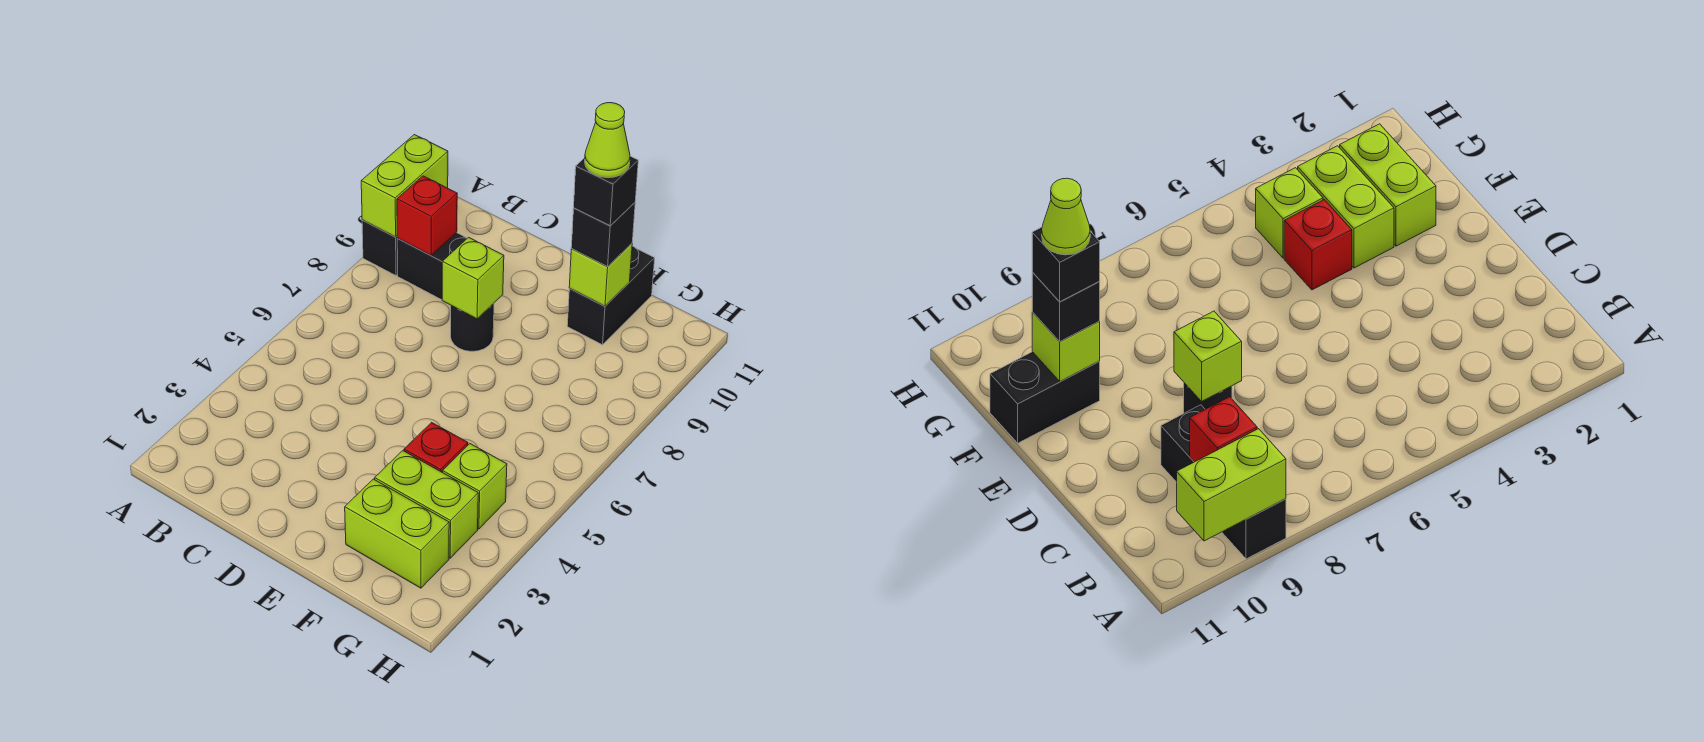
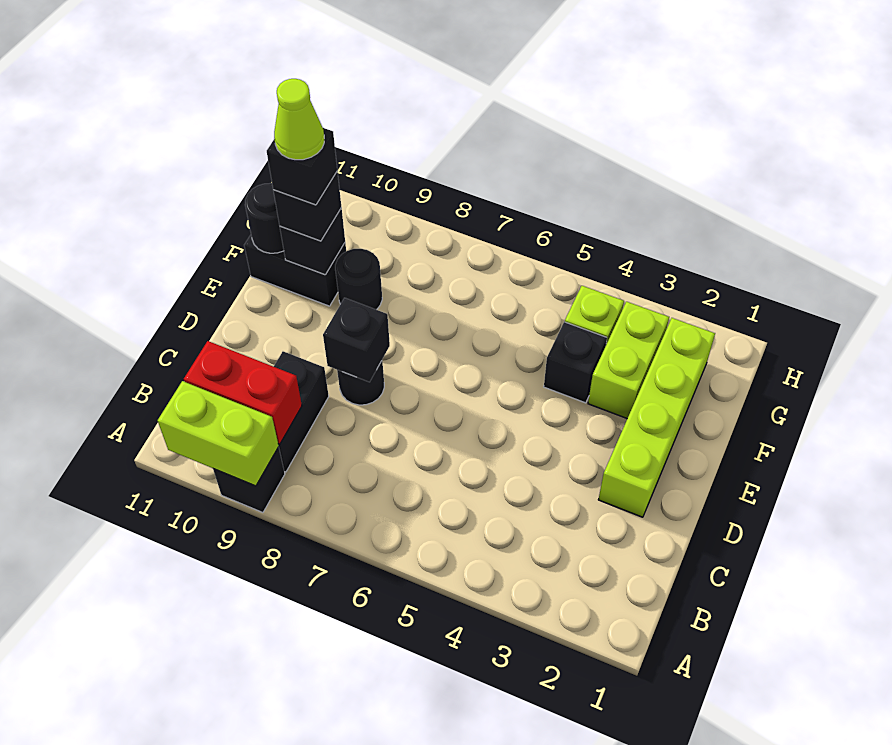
red brick B9 level 2 -> red brick B9:B10 level 2
lime brick D8 level 2 -> black brick D8 level 2
lime brick F2:G2 level 1 -> lime brick D2:G2 level 1
red brick F4 level 1 -> black brick F4 level 1
none -> black round brick F9 level 1
lime brick F10 level 2 -> black brick F10 level 2
none -> black round brick F11 level 2

